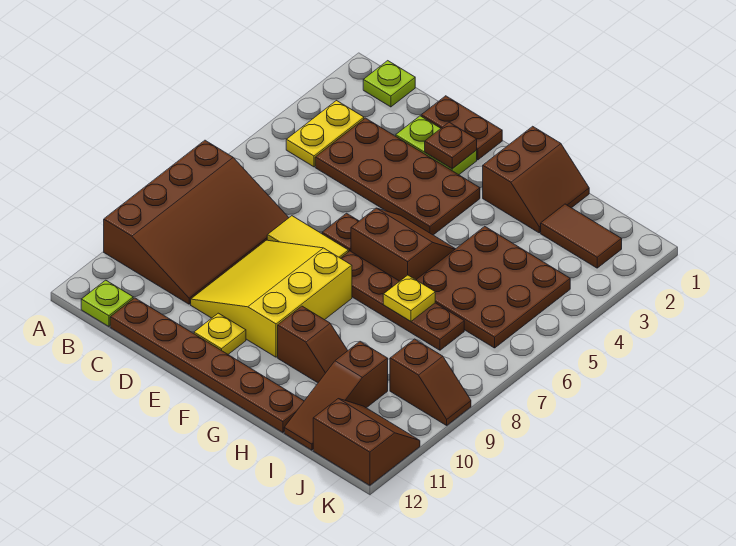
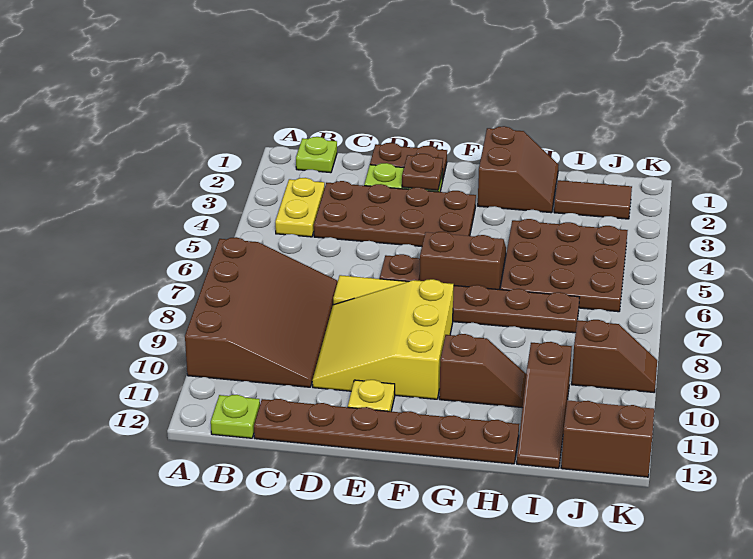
yellow plate H7 level 2 -> none

